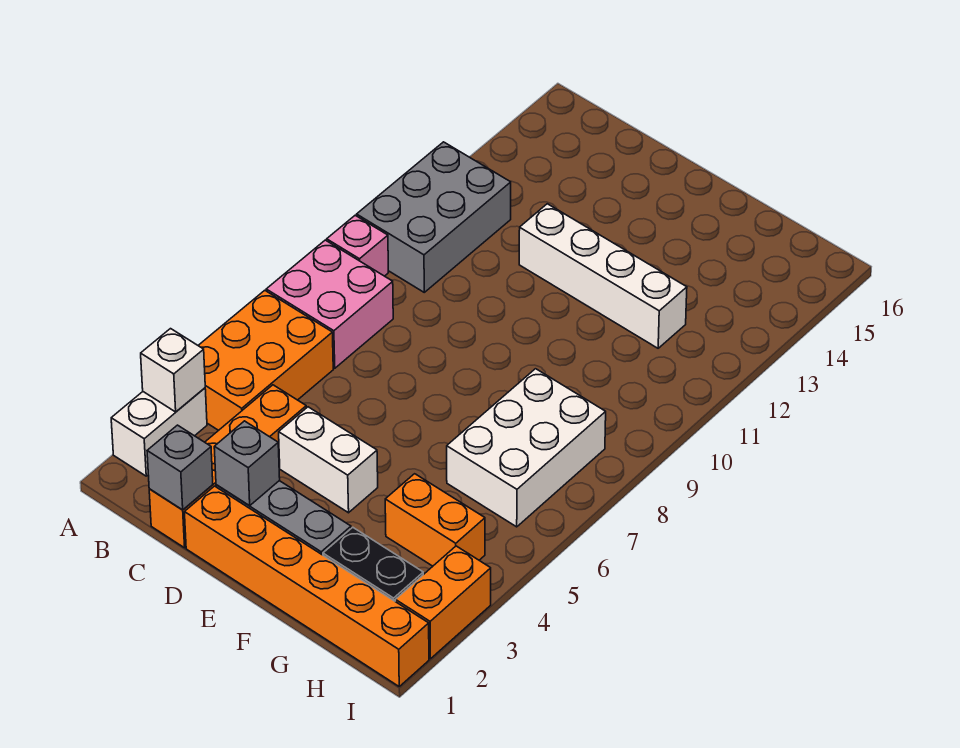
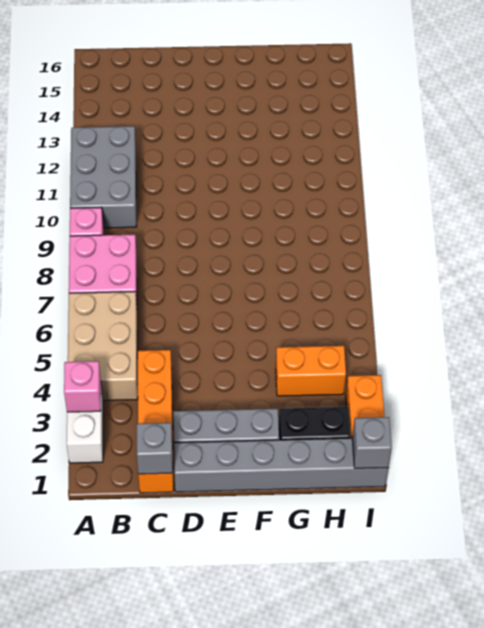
white brick A3 level 2 -> pink brick A3 level 2
orange brick A4:B6 level 1 -> tan brick A4:B6 level 1
orange brick D1:I1 level 1 -> grey brick D1:I1 level 1
grey brick D2 level 2 -> grey brick I1 level 2
white brick D4:E4 level 1 -> none
white brick D12:G12 level 1 -> none
white brick G6:H8 level 1 -> none

